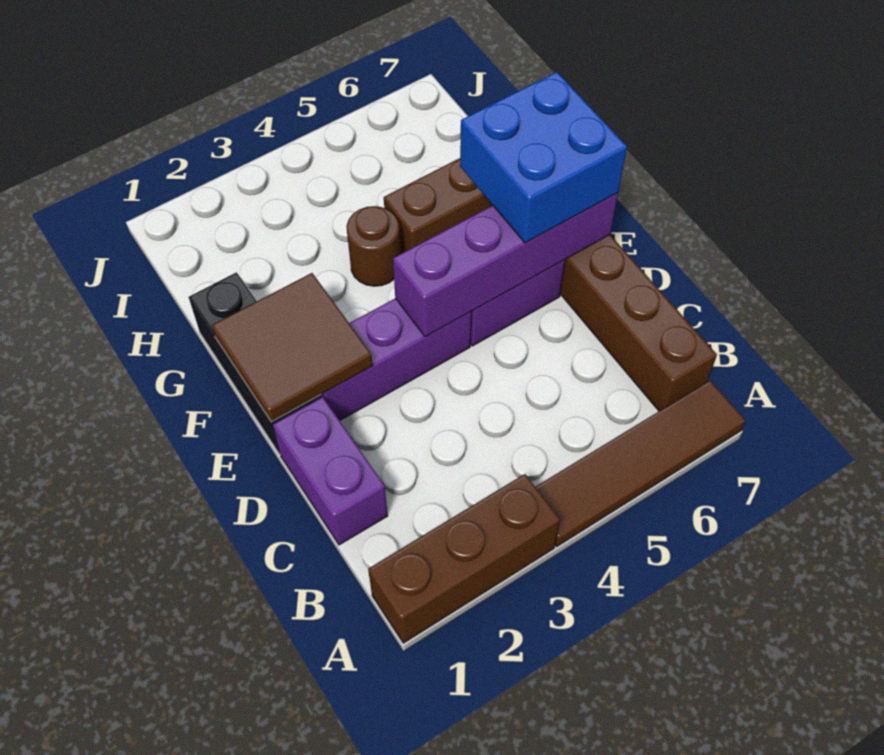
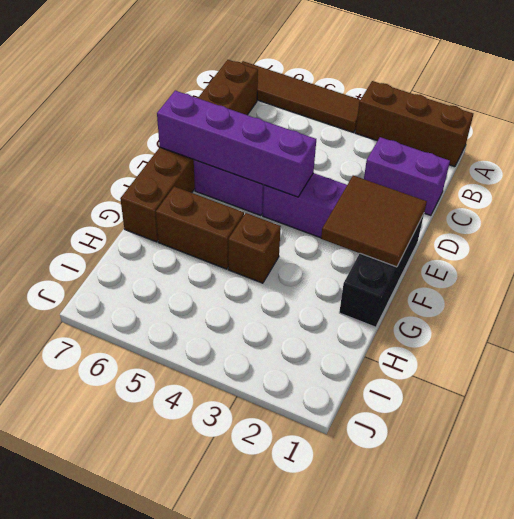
purple brick C1:D1 level 1 -> purple brick C1:C2 level 1
blue brick E6:F7 level 3 -> none
brown round brick G4 level 1 -> brown brick G4 level 1

